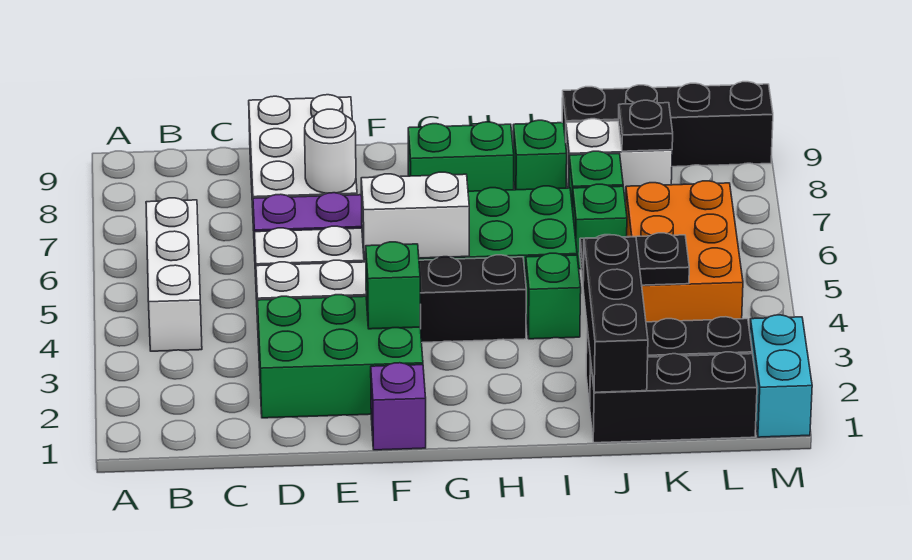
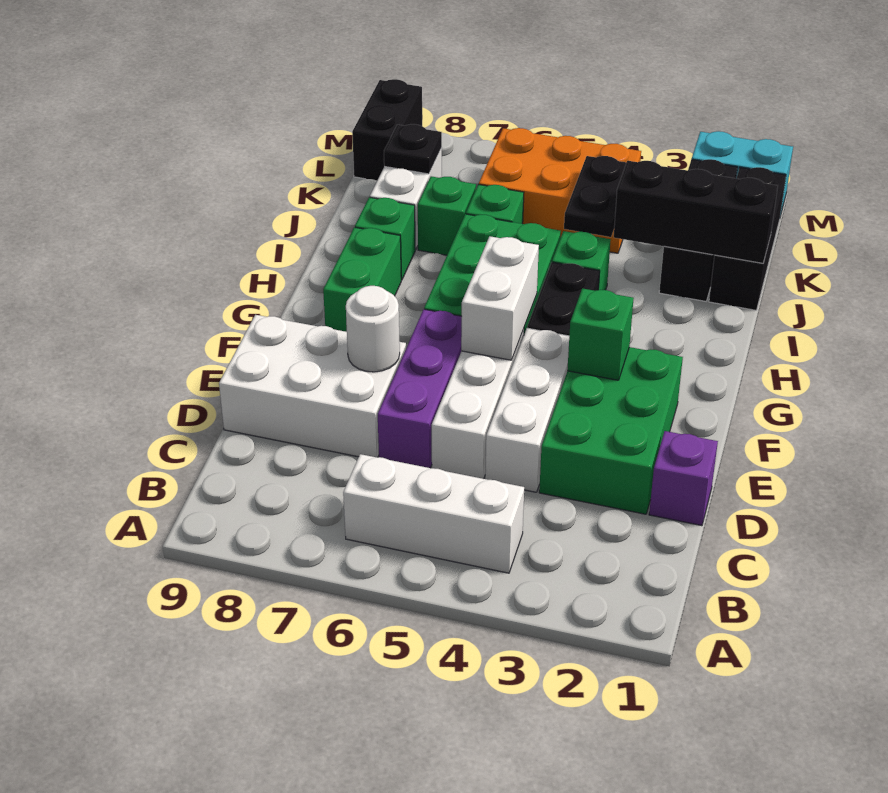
purple brick F1 level 1 -> purple brick D1 level 1
black brick J9:M9 level 1 -> black brick L9:M9 level 1

